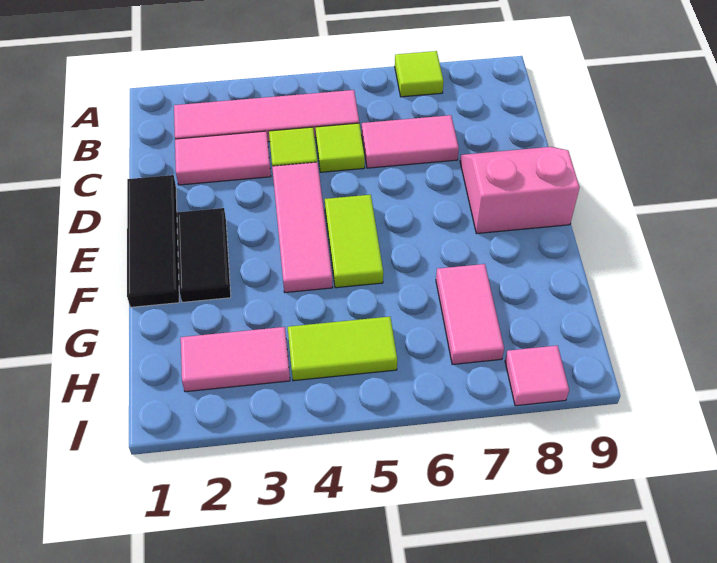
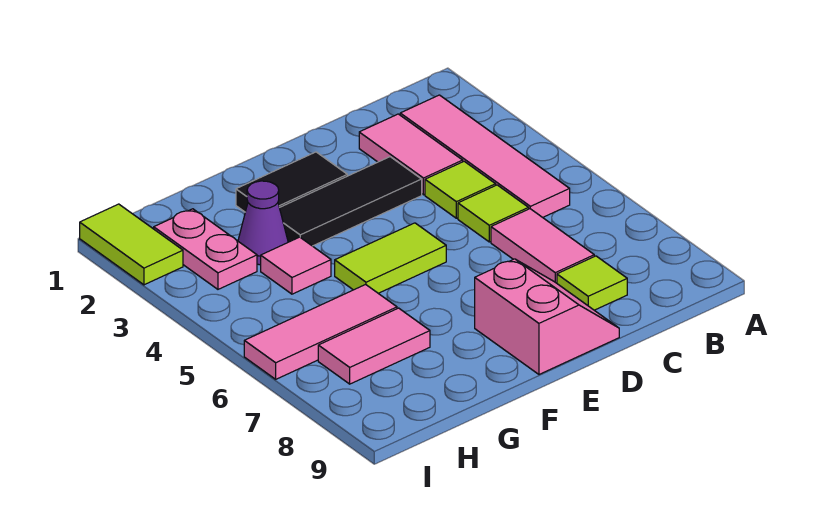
lime tile A7 level 1 -> lime tile C8 level 1
black tile D1:F1 level 1 -> black tile D3:F3 level 1
pink tile D4:F4 level 1 -> pink tile G6:I6 level 1
none -> purple cone G3 level 1
pink tile H2:H3 level 1 -> pink plate H2:H3 level 1
lime tile H4:H5 level 1 -> lime tile I1:I2 level 1
pink tile I8 level 1 -> pink tile G4 level 1

